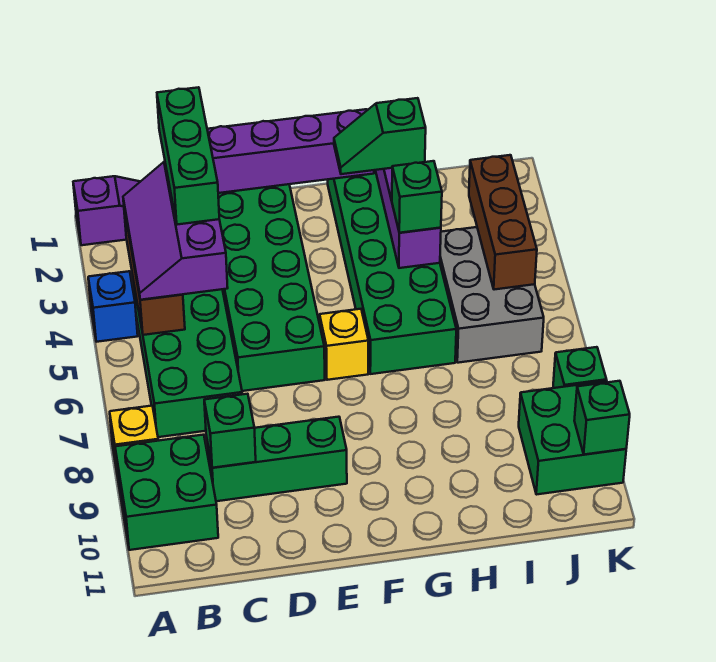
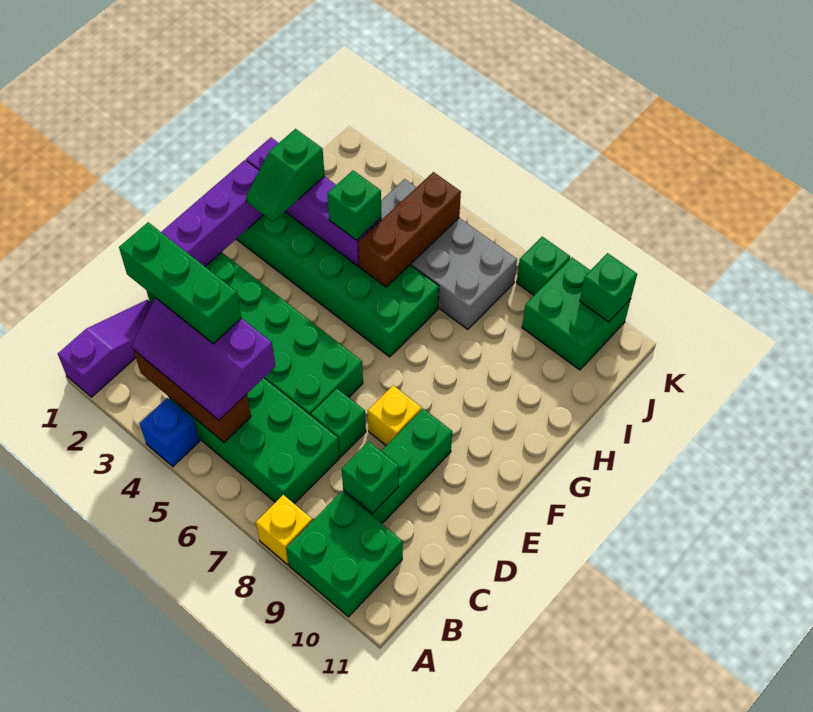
none -> green brick D7 level 1
yellow brick F6 level 1 -> yellow brick E8 level 1
grey brick I4:J6 level 1 -> grey brick I4:J7 level 1
brown brick J3:J5 level 2 -> brown brick H5:J5 level 2

